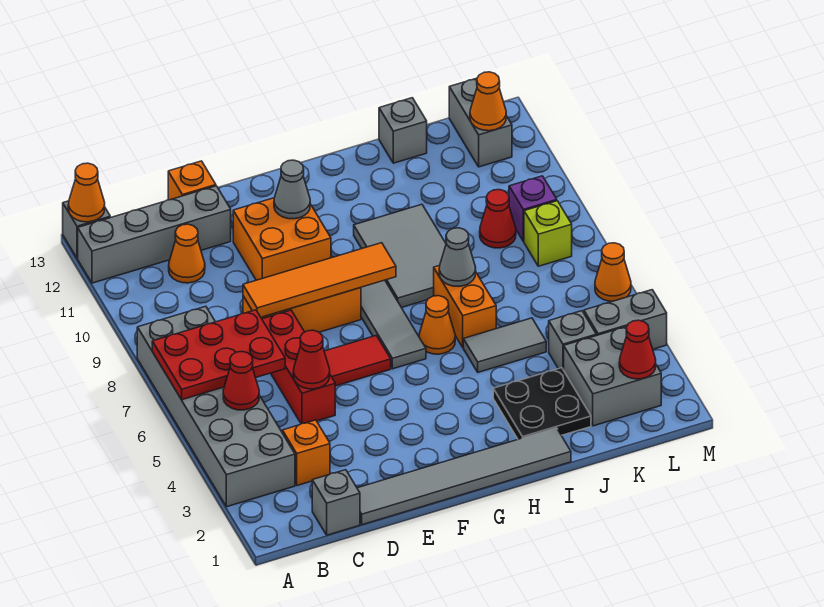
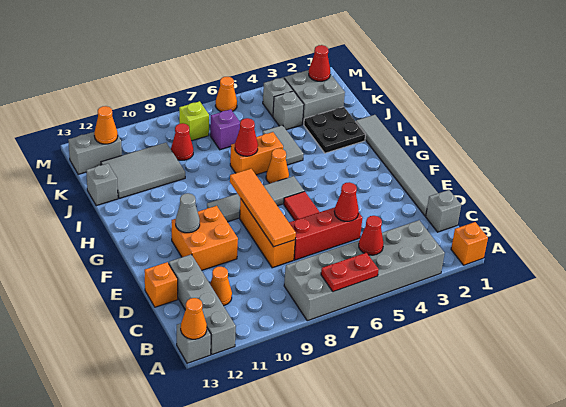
red plate A6:C7 level 2 -> red plate A6:A7 level 2
orange brick C3 level 1 -> orange brick A1 level 1
grey tile H8:I10 level 1 -> grey tile J10:K12 level 1
grey cone I7 level 2 -> red cone I7 level 2
grey brick L4:M4 level 1 -> grey brick L4 level 1
purple brick L9 level 1 -> purple brick K7 level 1

